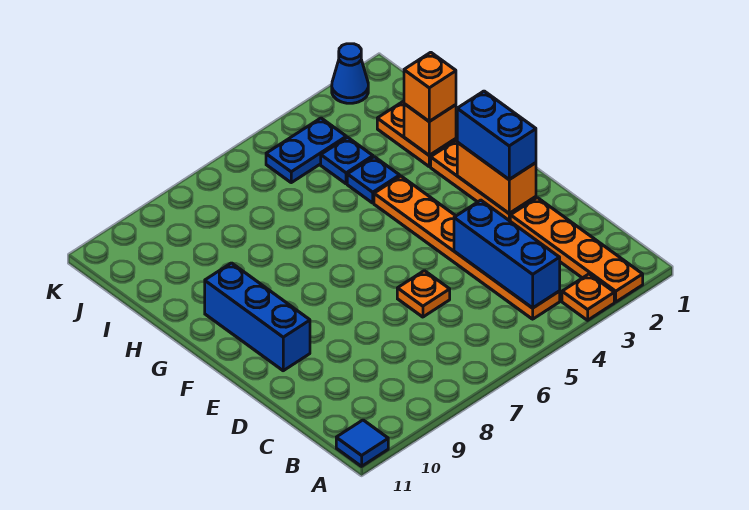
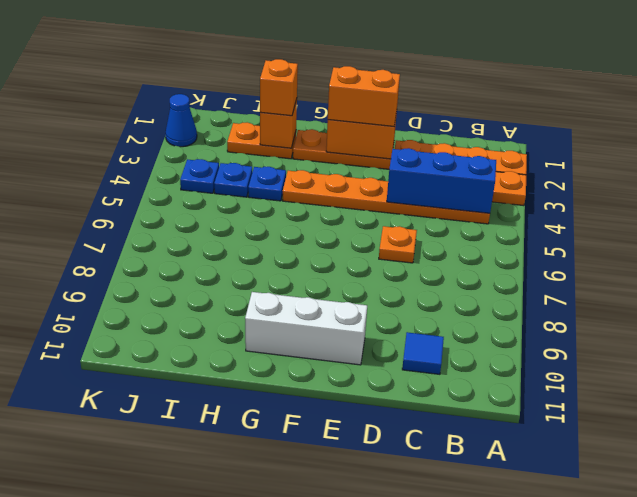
blue tile A11 level 1 -> blue tile C10 level 1
blue brick E2:F2 level 3 -> orange brick E2:F2 level 3
blue brick E10:G10 level 1 -> white brick E10:G10 level 1
blue plate J4:J5 level 1 -> blue plate J4 level 1

